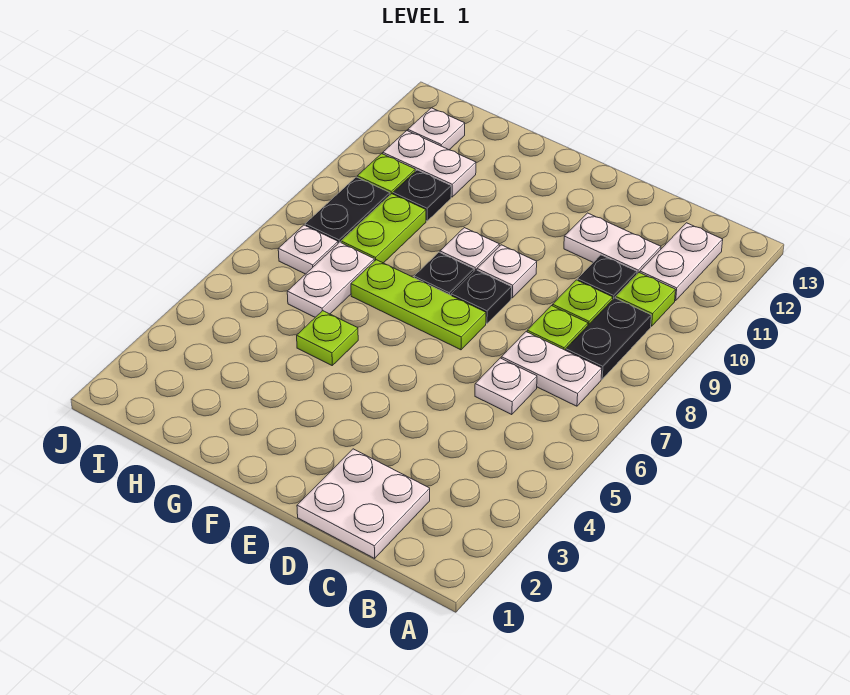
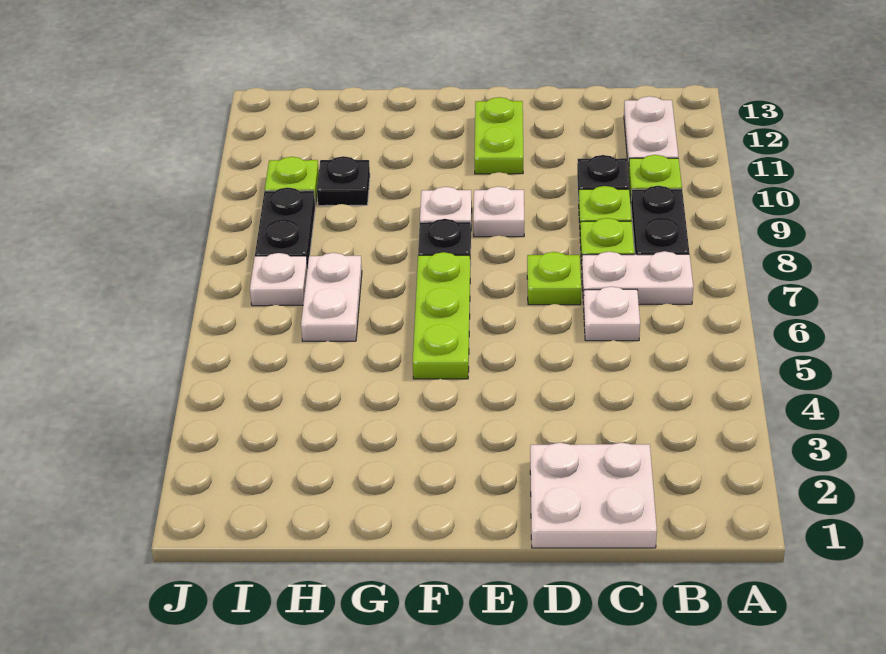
white plate C11:D11 level 1 -> none
lime plate E7:G7 level 1 -> lime plate F5:F7 level 1
black plate E8 level 1 -> none
lime plate G5 level 1 -> lime plate D7 level 1
lime plate H8:H9 level 1 -> lime plate E11:E12 level 1
white plate H11:I11 level 1 -> none
white plate I12 level 1 -> none

